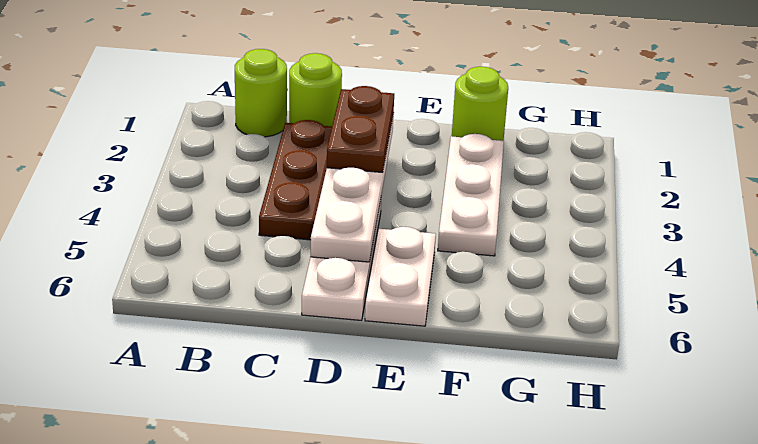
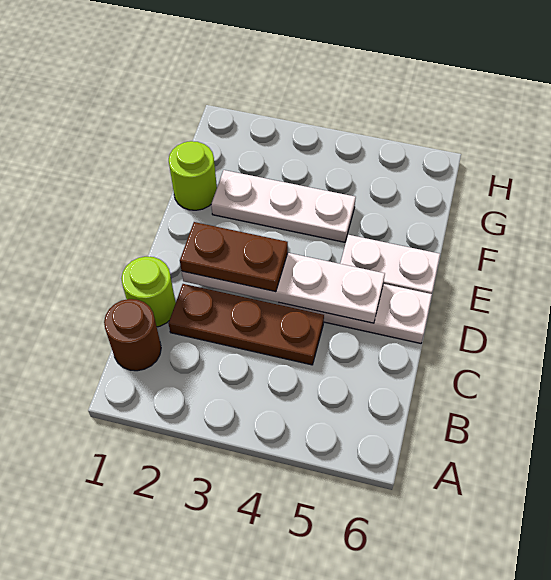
lime round brick B1 level 1 -> brown round brick B1 level 1

